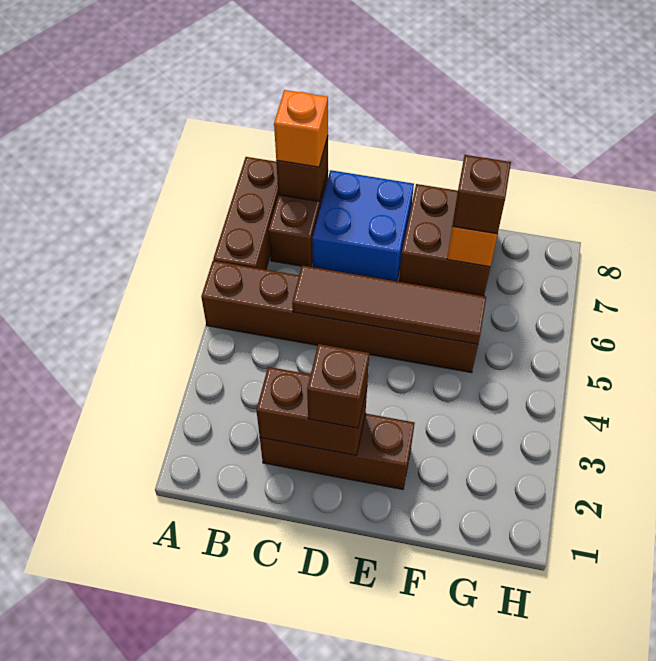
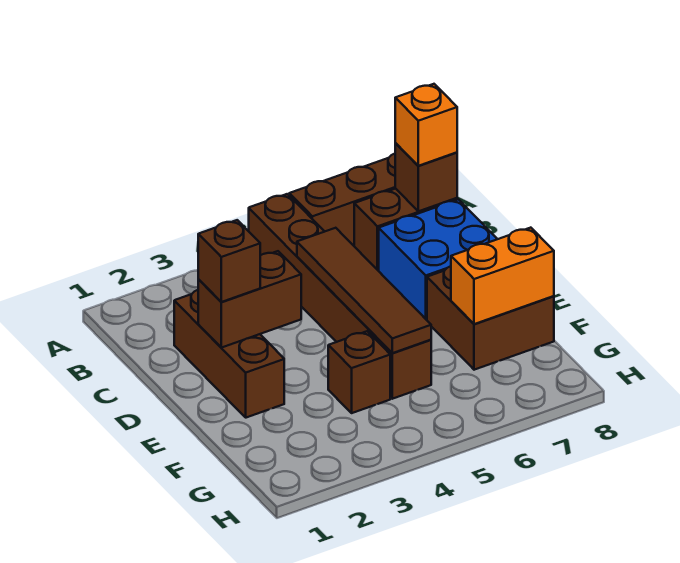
brown brick C2:D2 level 2 -> brown brick D2:D3 level 2
brown brick F7 level 3 -> brown brick F4 level 1

